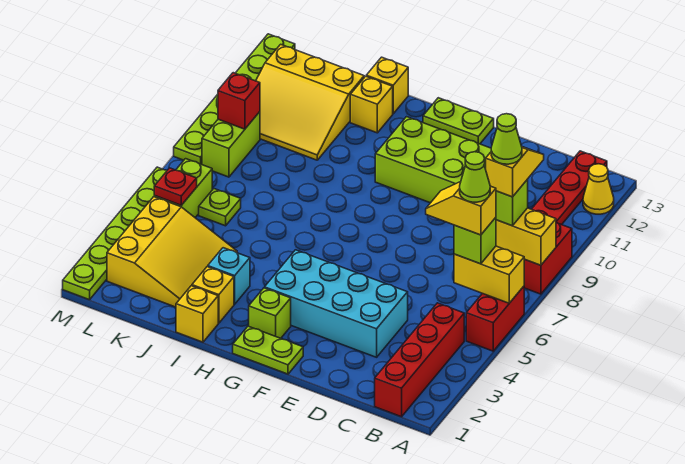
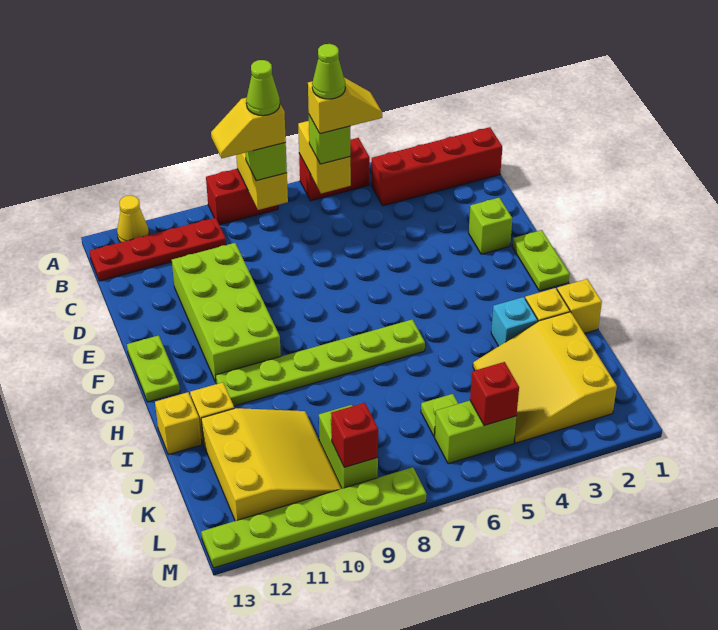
yellow slope B6:C6 level 4 top B -> yellow slope B5:B6 level 4 top 6
cyan brick D3:G4 level 1 -> none
lime brick G2 level 1 -> lime brick E2 level 1
yellow slope J2:L4 level 1 top L -> yellow slope J2:L4 level 1 top 2
red plate L5 level 2 -> red brick L5 level 2
lime brick L8:L9 level 1 -> lime brick K9:L9 level 1
lime plate M1:M6 level 1 -> lime plate H6:H11 level 1

